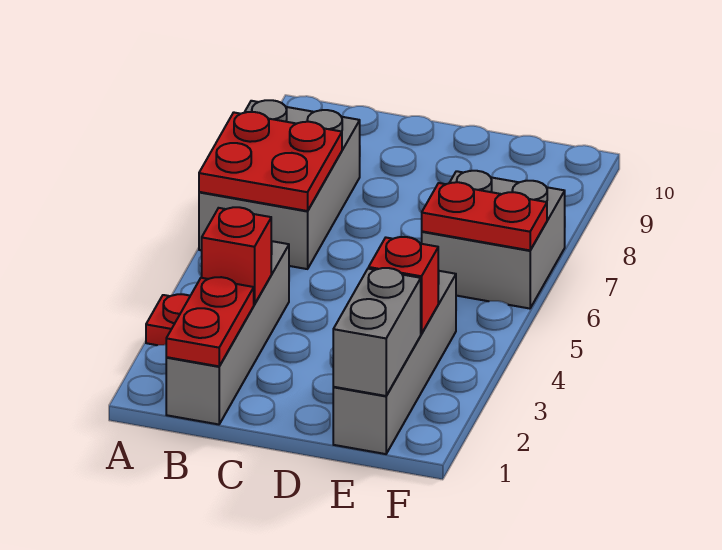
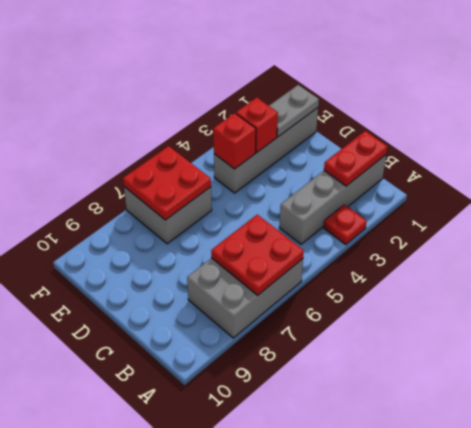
red brick B3 level 2 -> red brick E4 level 2
grey brick E1:E2 level 2 -> grey plate E1:E2 level 2
red plate E6:F6 level 2 -> red plate E6:F7 level 2

